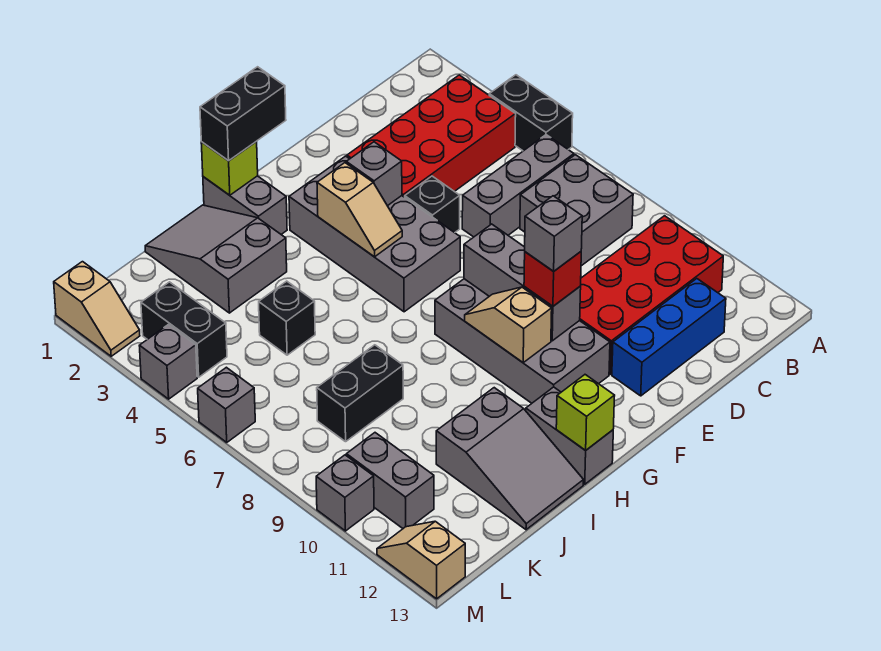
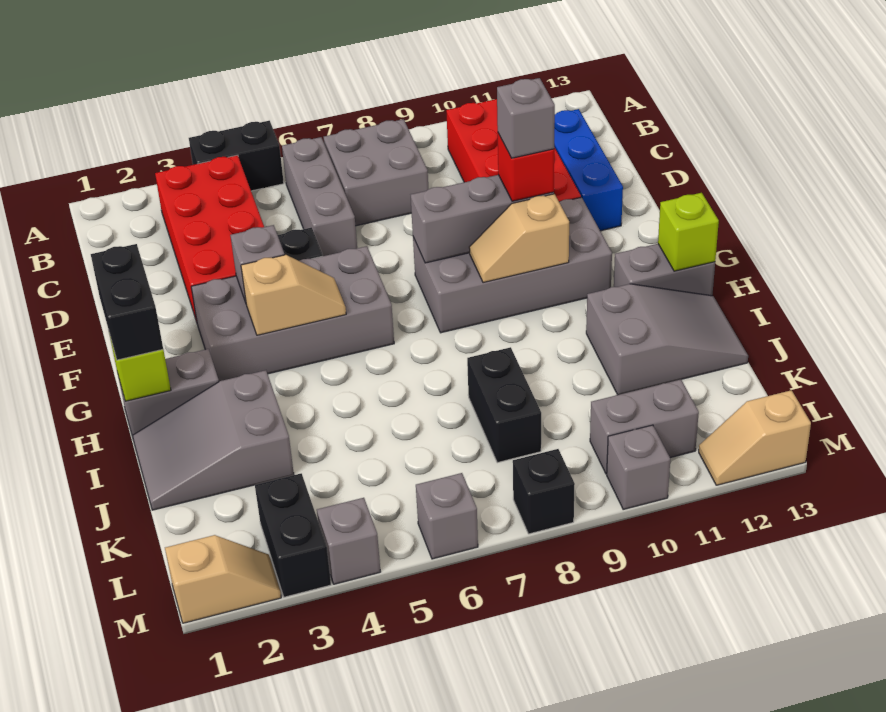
black brick J5 level 1 -> black brick M8 level 1
black brick L3:L4 level 1 -> black brick L3:M3 level 1

